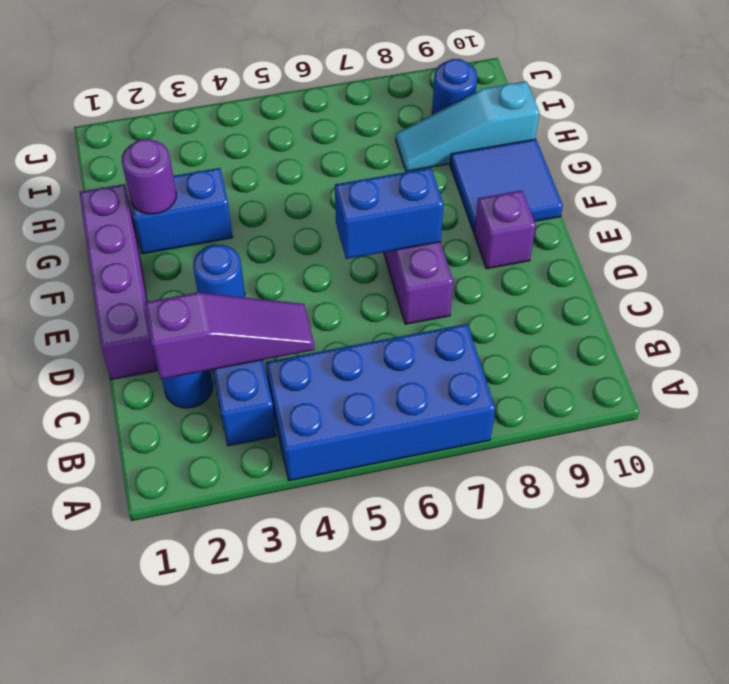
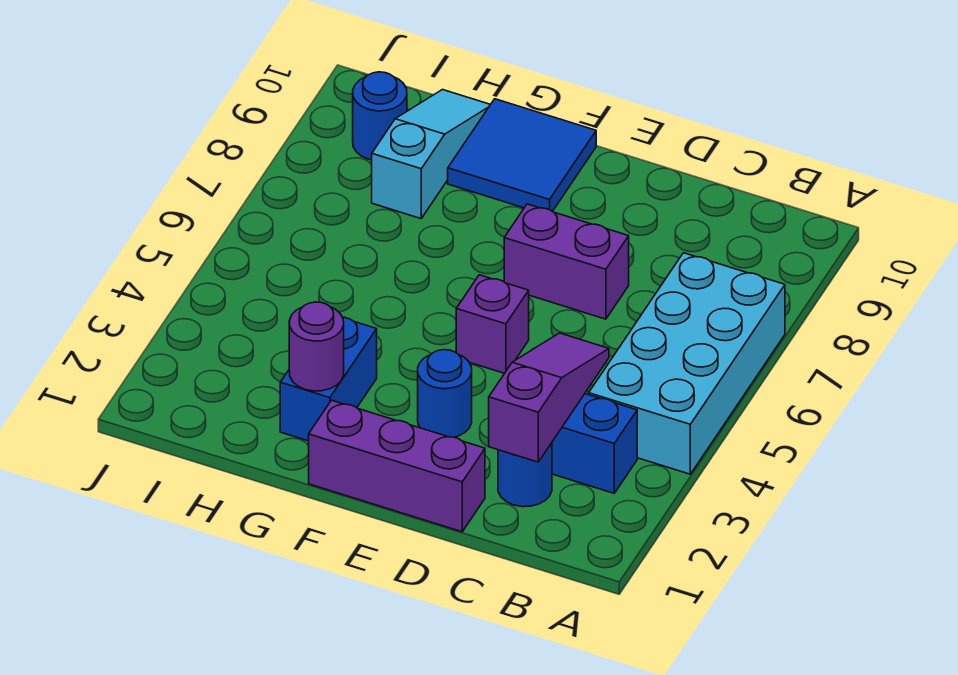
blue brick A4:B7 level 1 -> cyan brick A4:B7 level 1
purple brick D1:G1 level 1 -> purple brick D1:F1 level 1
blue brick E6:E7 level 2 -> none
purple brick E9 level 1 -> purple brick E5 level 1
cyan slope H8:H10 level 1 top 10 -> cyan slope H8:H10 level 1 top 8

